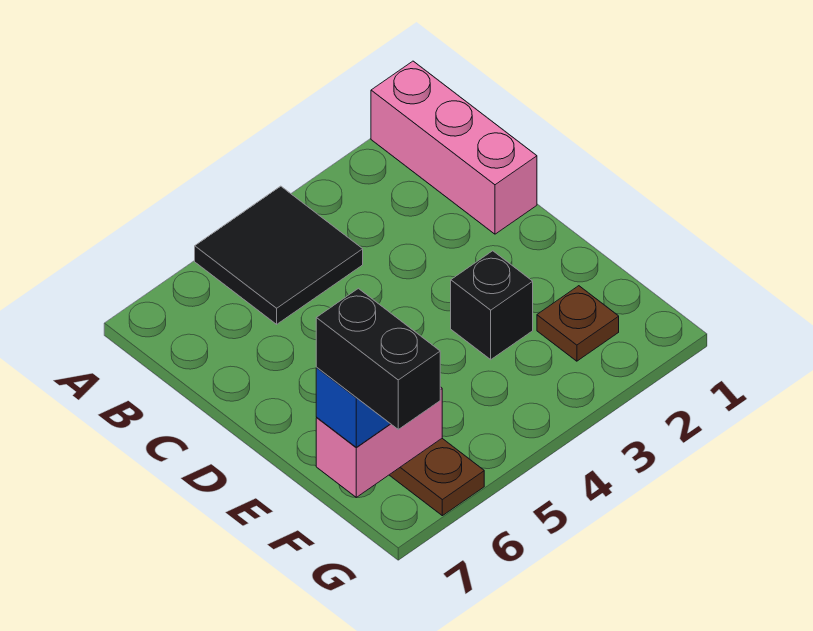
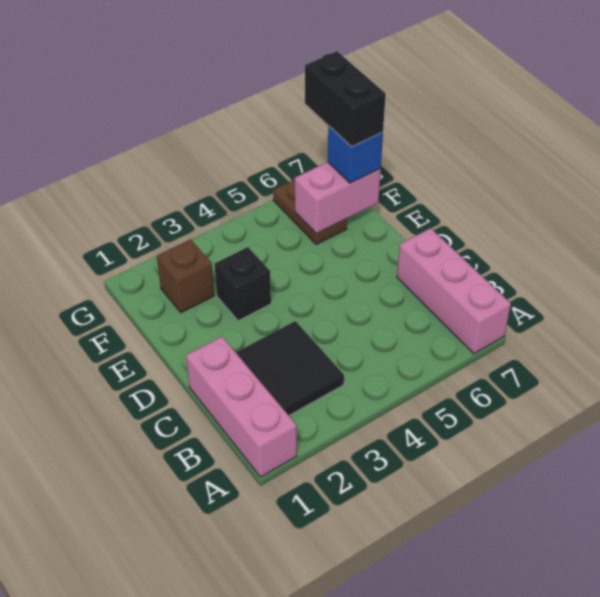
black tile A4:B5 level 1 -> black tile B2:C3 level 1
none -> pink brick A7:C7 level 1
brown plate F2 level 1 -> brown brick F2 level 1

